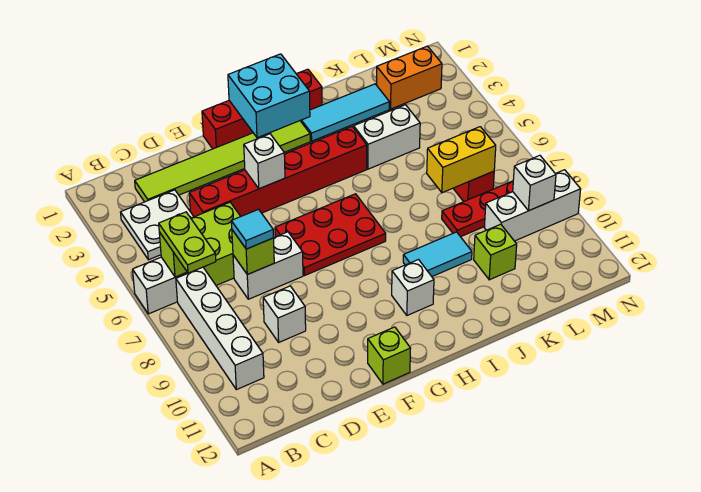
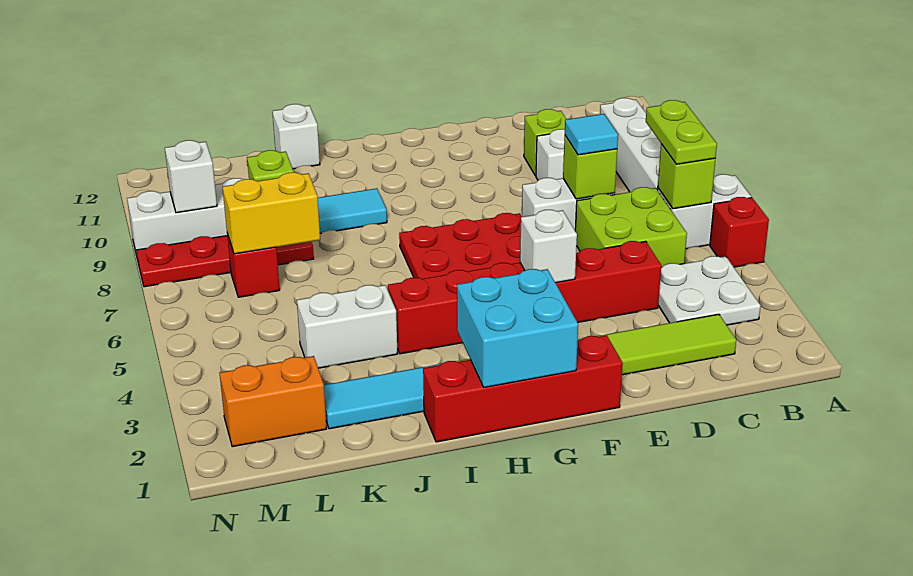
none -> red brick A5 level 1
lime brick F12 level 1 -> lime brick D10 level 1
white brick H10 level 1 -> white brick J12 level 1

